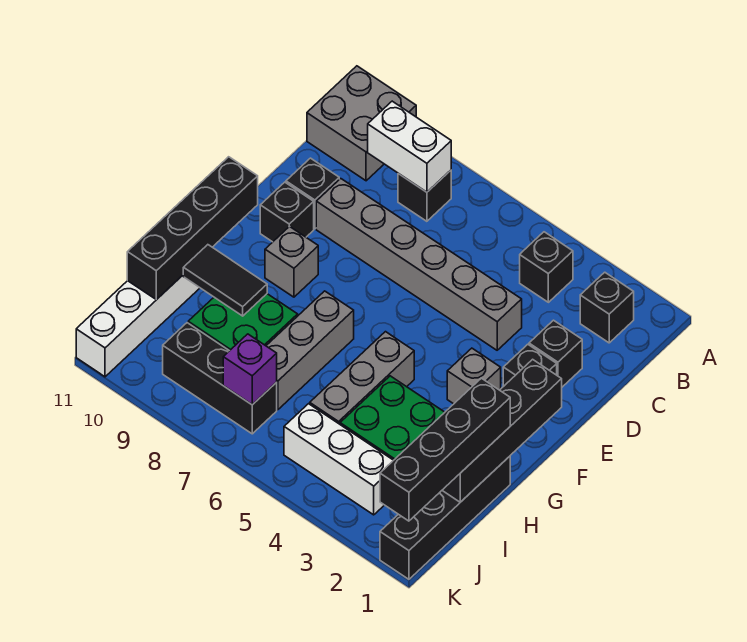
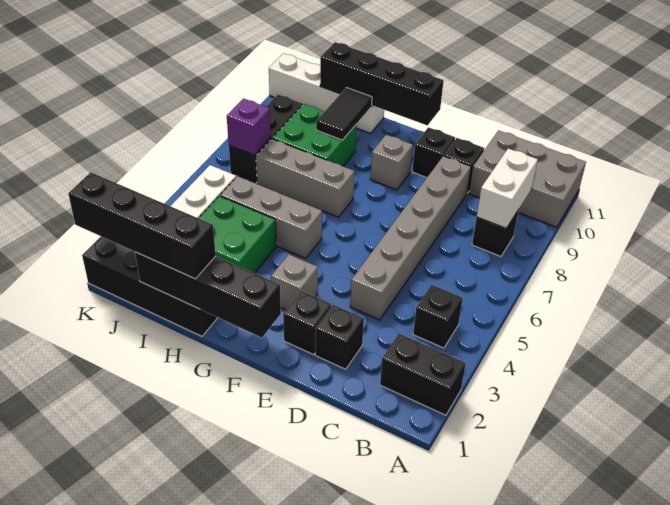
grey brick A10:B11 level 1 -> grey brick A10:C11 level 1
black brick B2 level 1 -> black brick A2:B2 level 1

